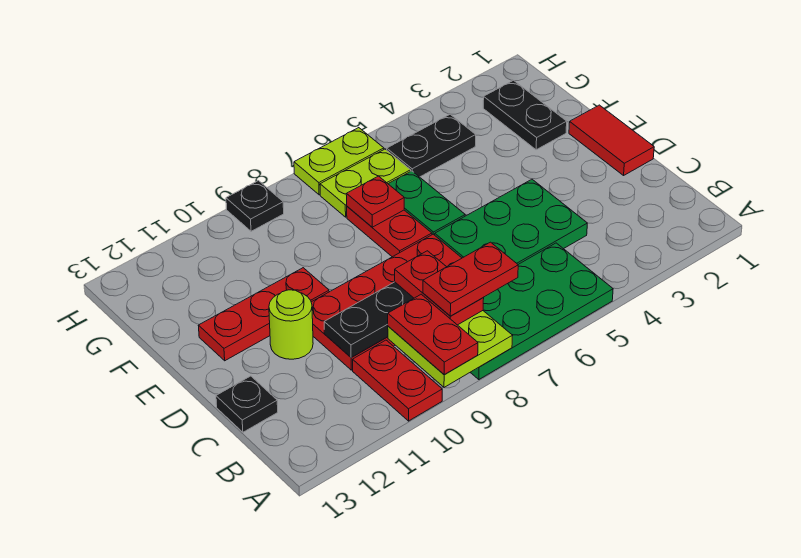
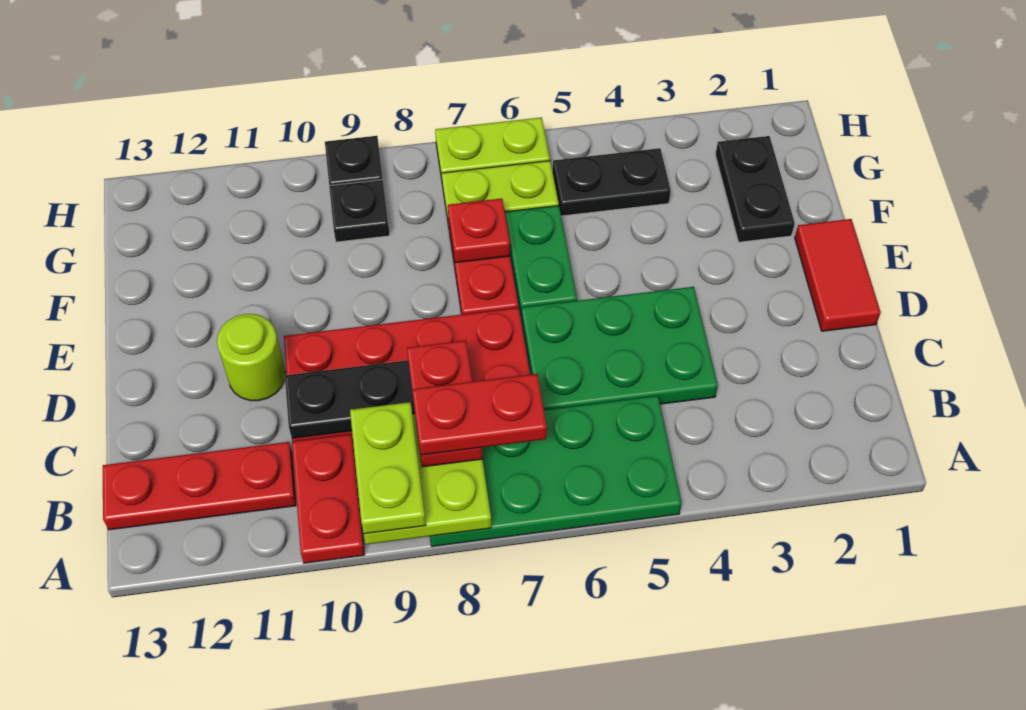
red plate A9:B9 level 3 -> lime plate A9:B9 level 3
black plate C13 level 1 -> black plate G9 level 1
red plate E10:E12 level 1 -> red plate B11:B13 level 1

